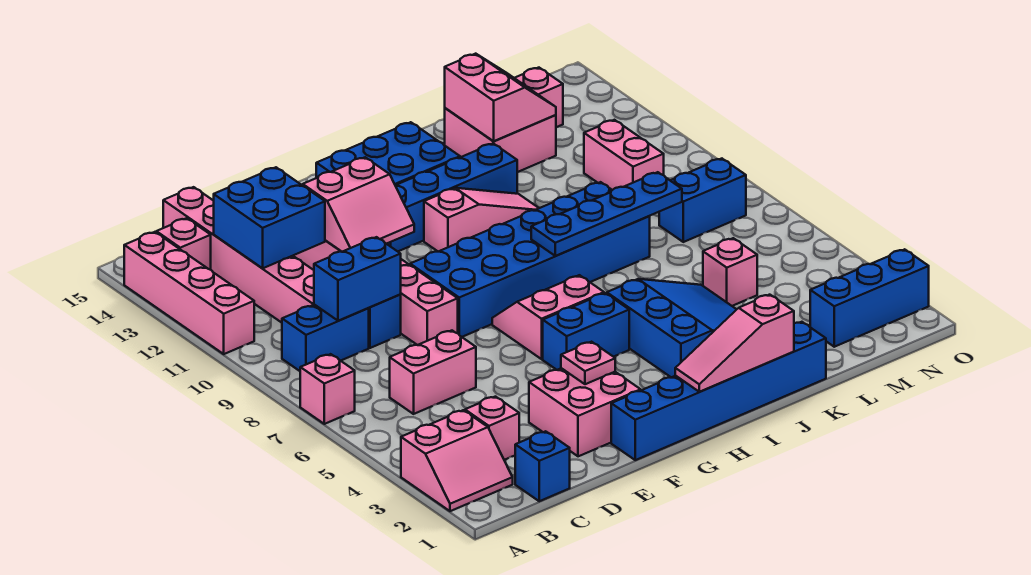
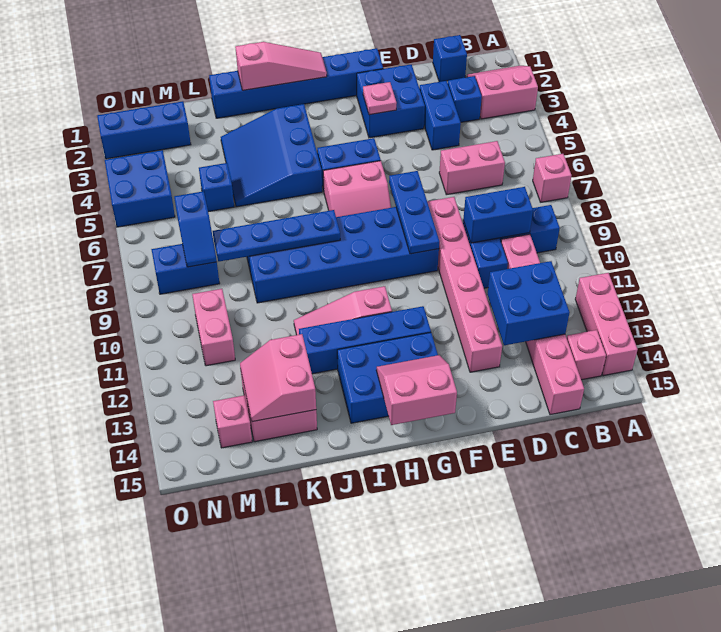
pink brick A11:A14 level 1 -> pink brick A12:A14 level 1
pink brick C3 level 1 -> blue brick C3 level 1
none -> blue brick D3:D4 level 1
pink brick E2:F3 level 1 -> blue brick E2:F3 level 1
pink slope E11:F12 level 2 top 12 -> pink slope G14:H15 level 2 top 15
none -> blue plate F7:F9 level 2
pink brick L5 level 1 -> blue brick L5 level 1
none -> blue slope M7:M8 level 2 top 7
none -> blue brick N4:O5 level 1

